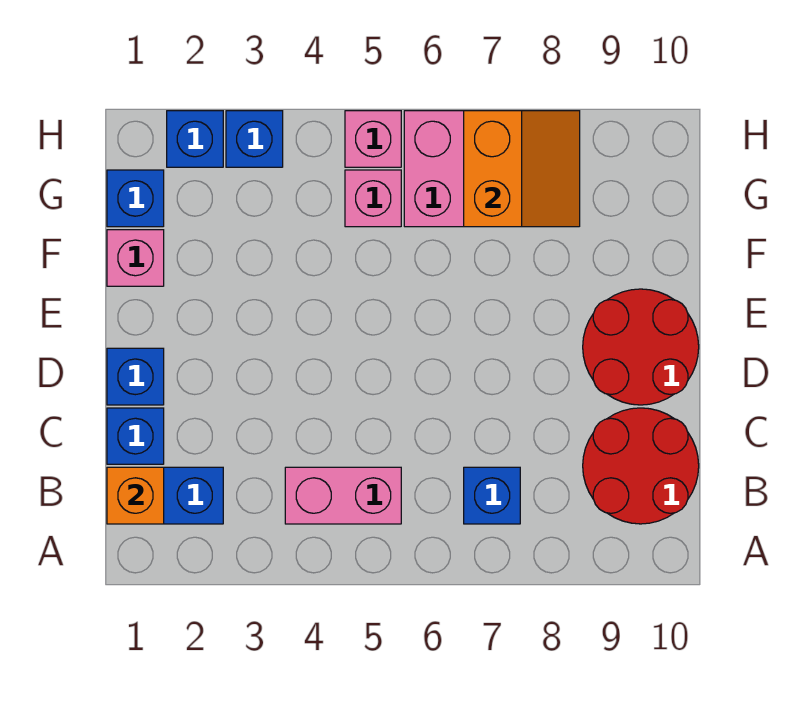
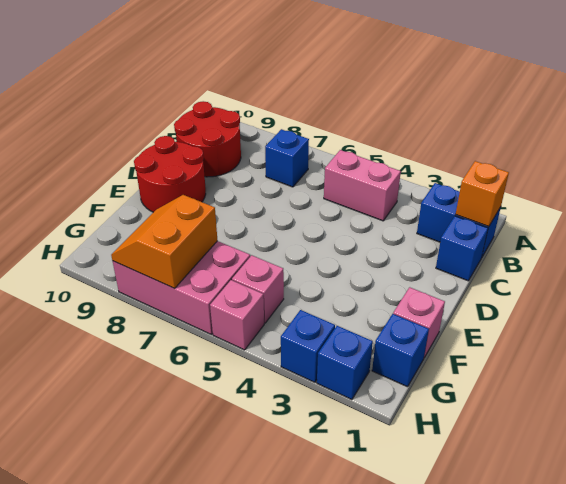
blue brick D1 level 1 -> none

